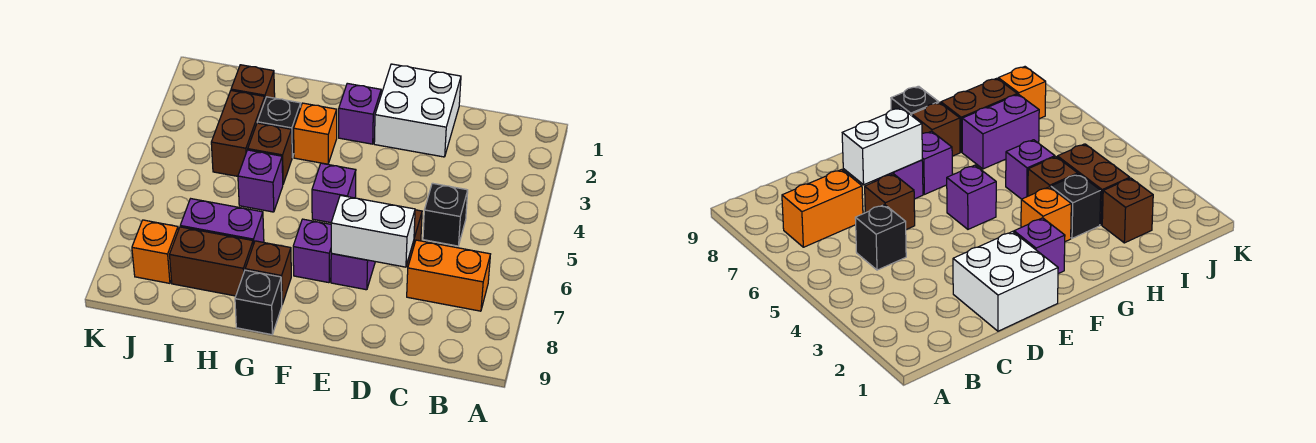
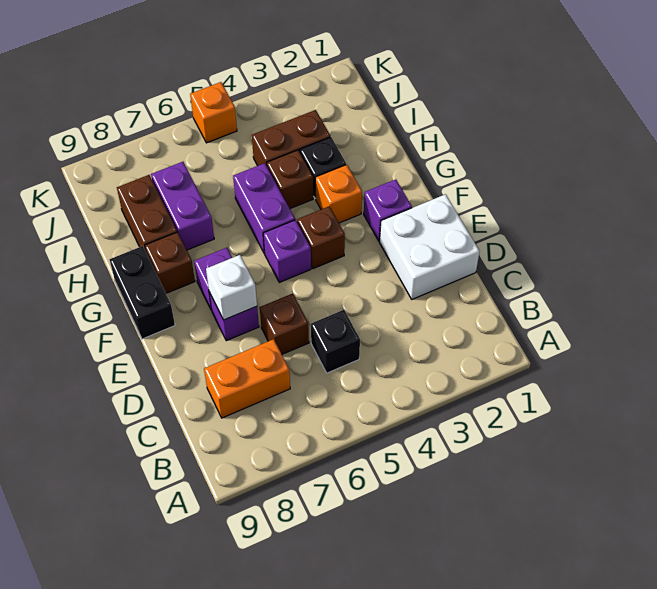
orange brick B7:C7 level 1 -> orange brick C7:C8 level 1
white brick D7:E7 level 2 -> white brick E7 level 2
black brick G9 level 1 -> black brick F9:G9 level 1
purple brick H5 level 1 -> purple brick G5:H5 level 1
brown brick I2 level 1 -> brown brick F4 level 1
orange brick J8 level 1 -> orange brick K5 level 1

